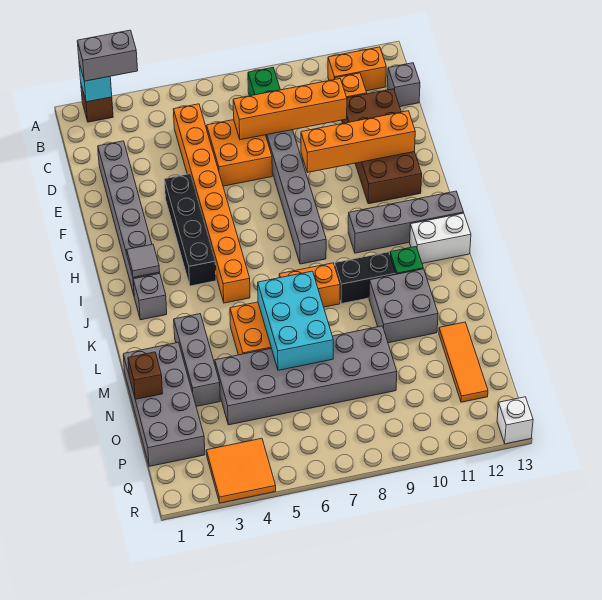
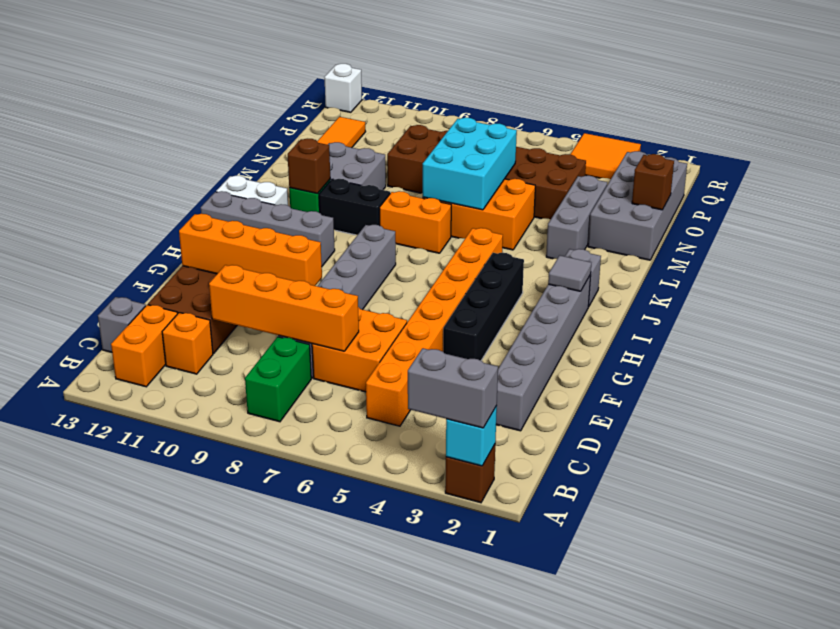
orange brick B11:B12 level 1 -> orange brick B12:C12 level 1
none -> brown brick K11 level 2
grey brick N4:O9 level 1 -> brown brick N4:O9 level 1

